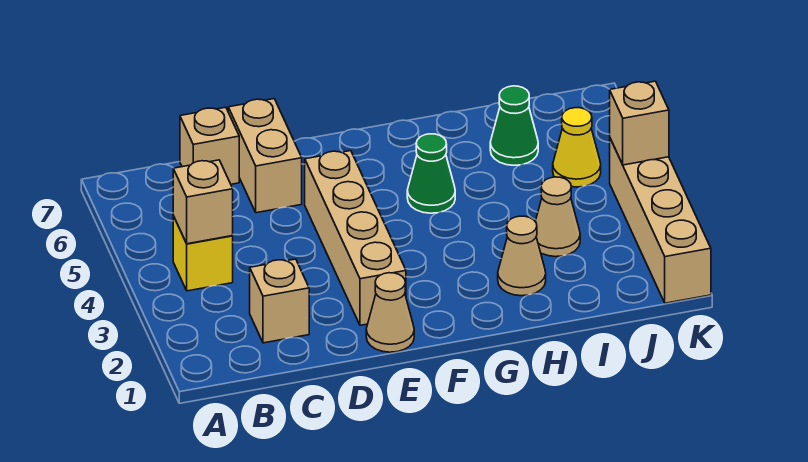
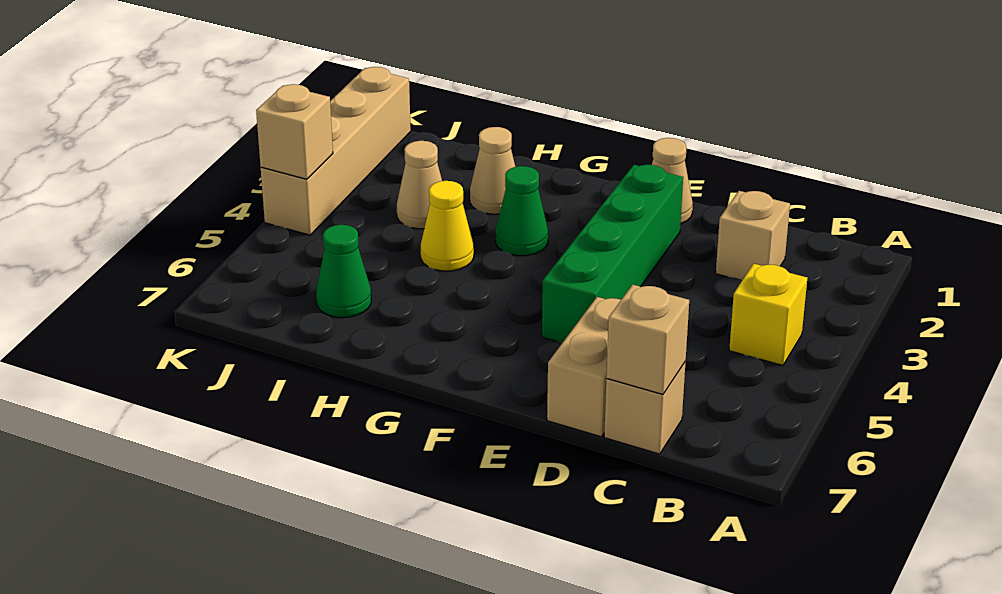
tan brick B4 level 2 -> tan brick C7 level 2
tan brick E2:E5 level 1 -> green brick E2:E5 level 1
green cone G5 level 1 -> green cone G3 level 1
yellow cone J5 level 1 -> yellow cone H4 level 1

